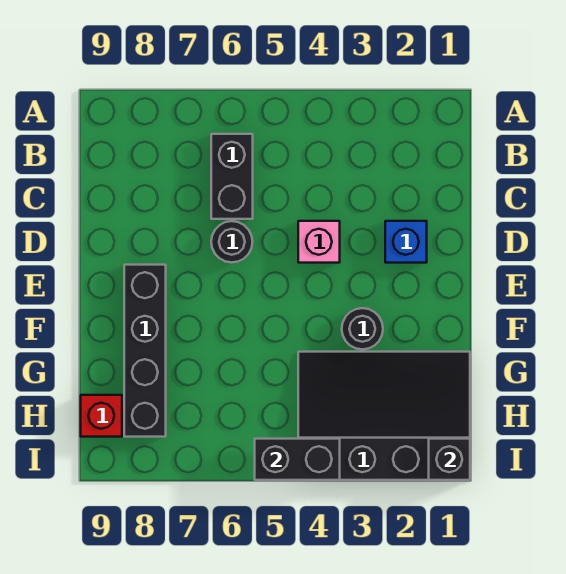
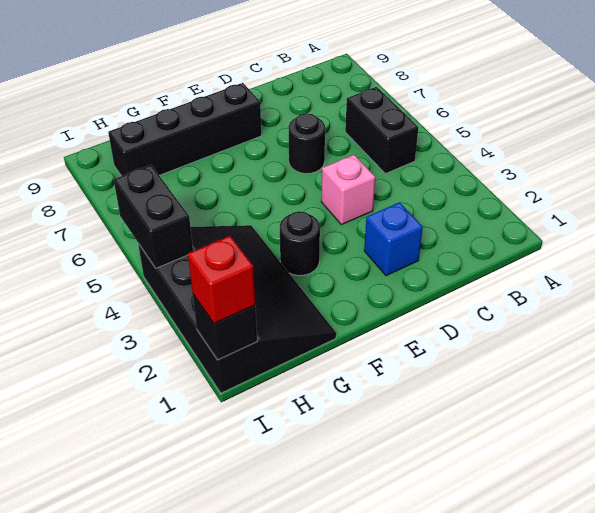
black brick B6:C6 level 1 -> black brick B5:B6 level 1
red brick H9 level 1 -> red brick I1 level 3

